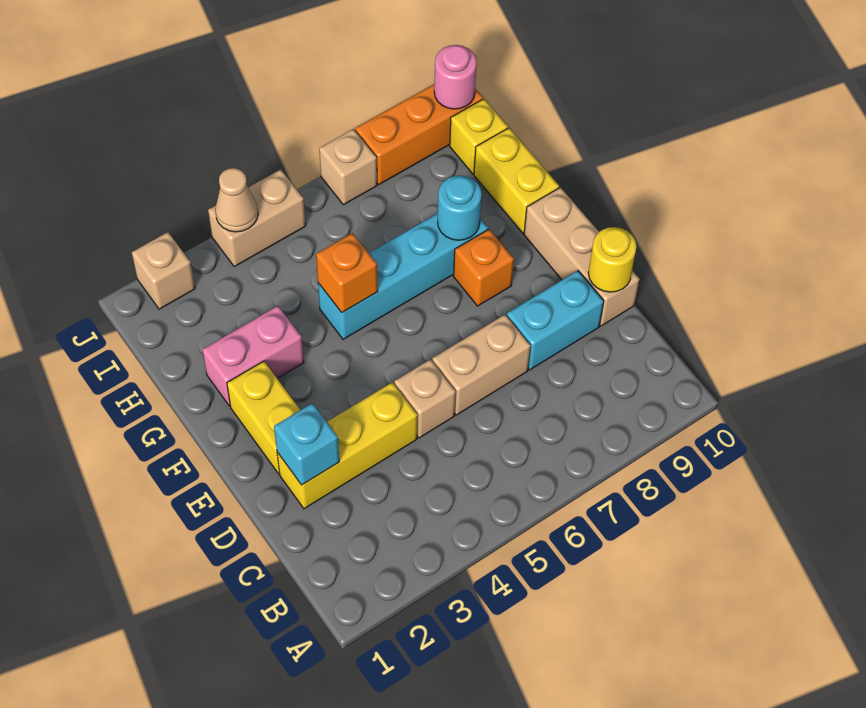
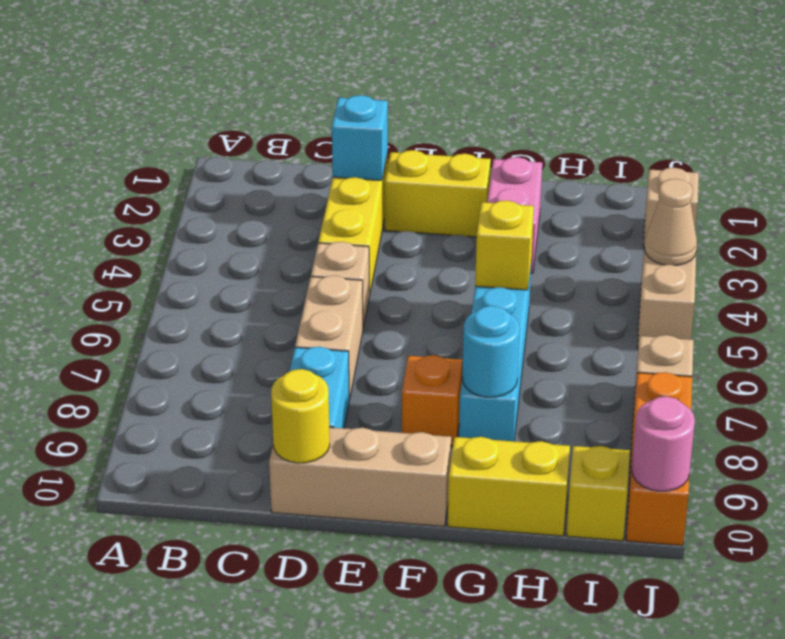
orange brick G5 level 2 -> yellow brick G5 level 2

